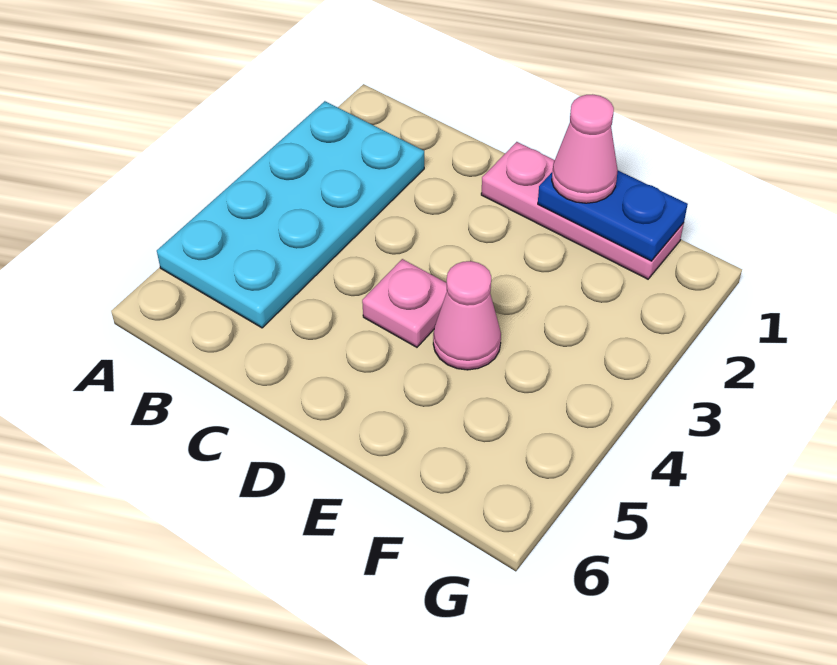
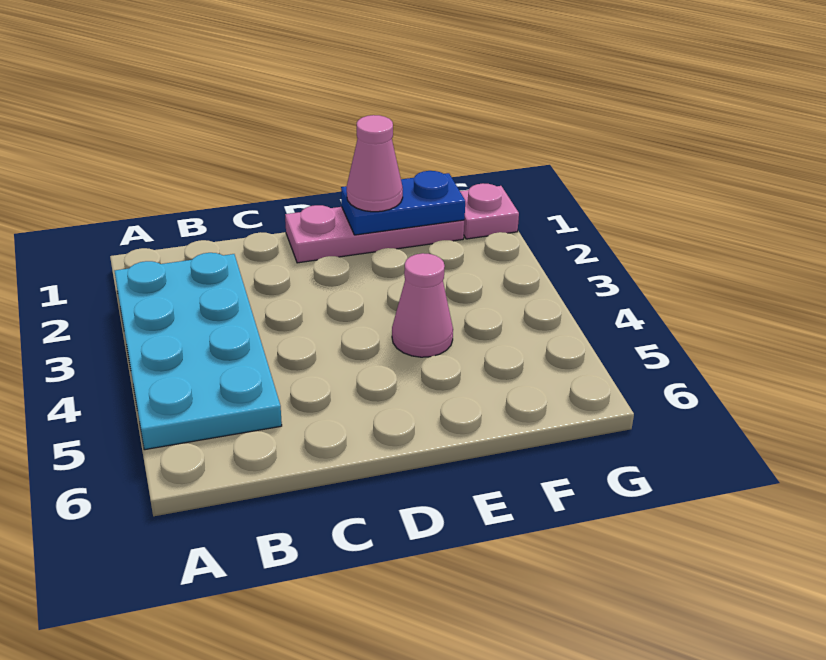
pink plate D4 level 1 -> pink plate G1 level 1

